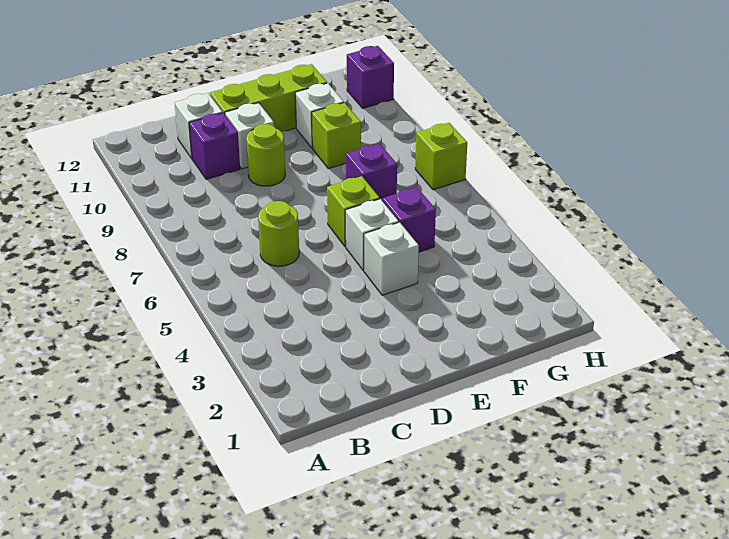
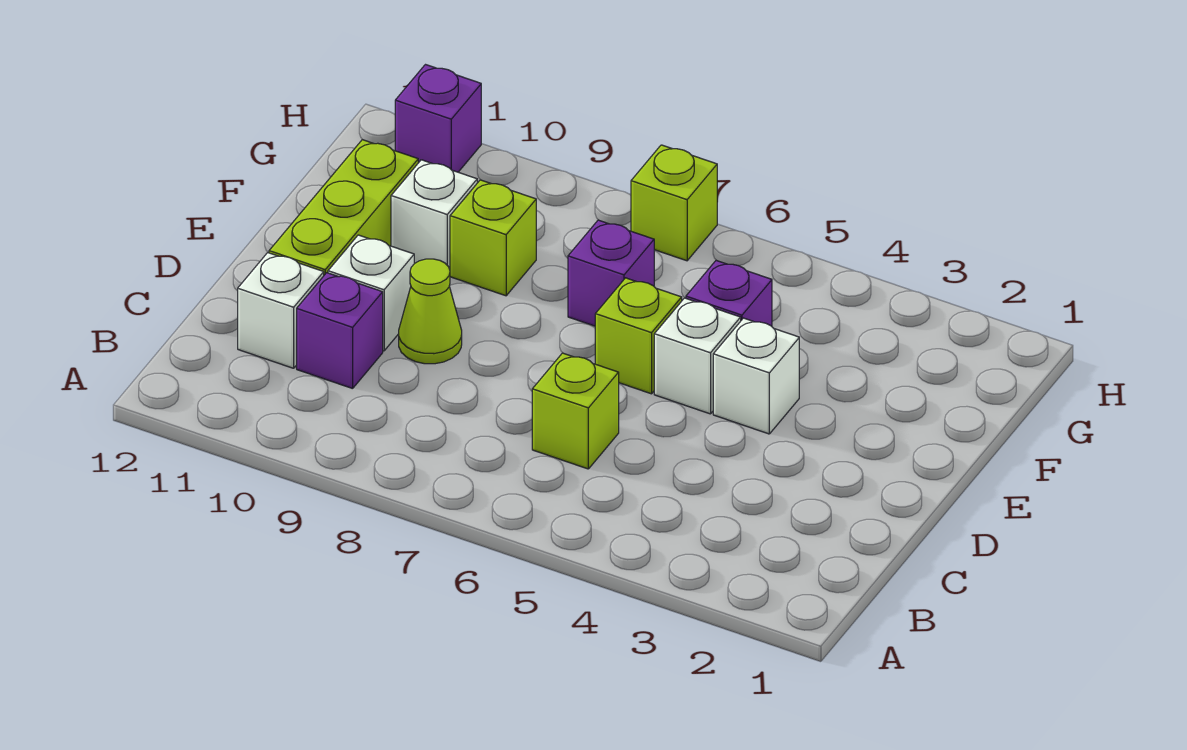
lime round brick C6 level 1 -> lime brick C6 level 1
lime round brick D9 level 1 -> lime cone D9 level 1

